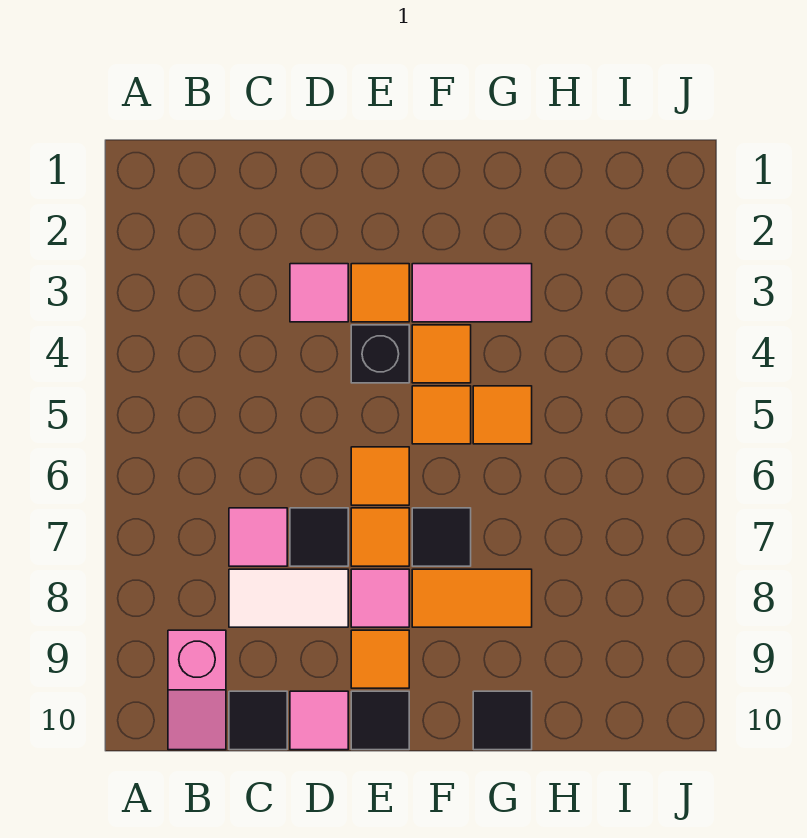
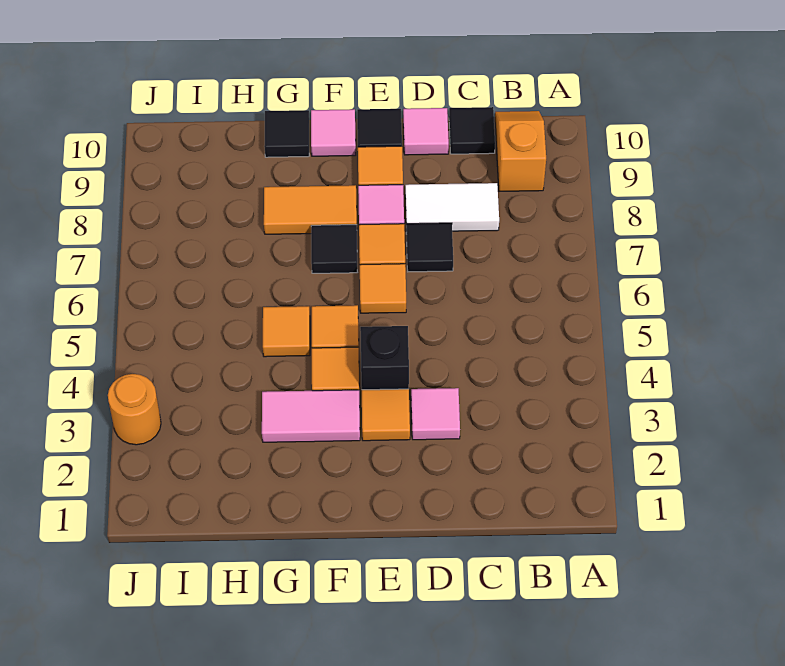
pink slope B9:B10 level 1 top 9 -> orange slope B9:B10 level 1 top 9
pink tile C7 level 1 -> pink tile F10 level 1
none -> orange round brick J3 level 1

